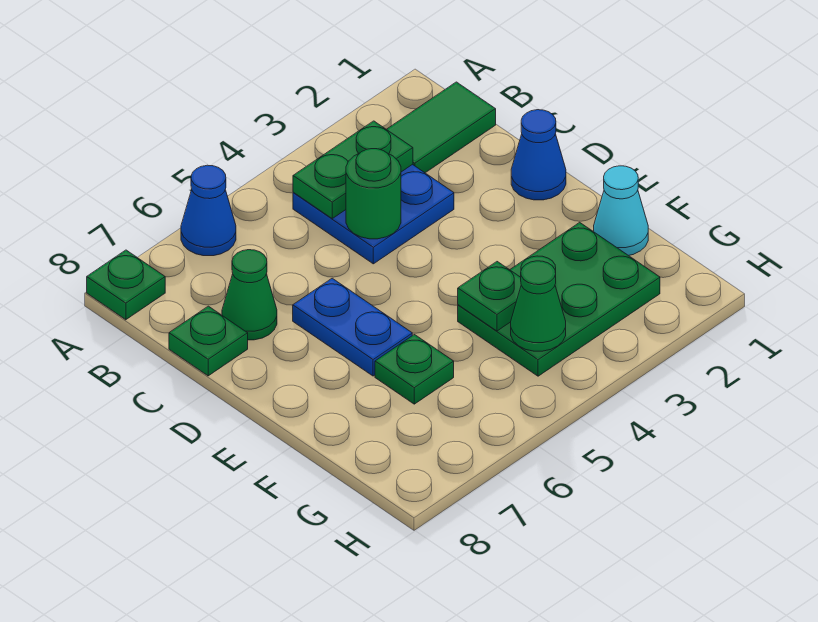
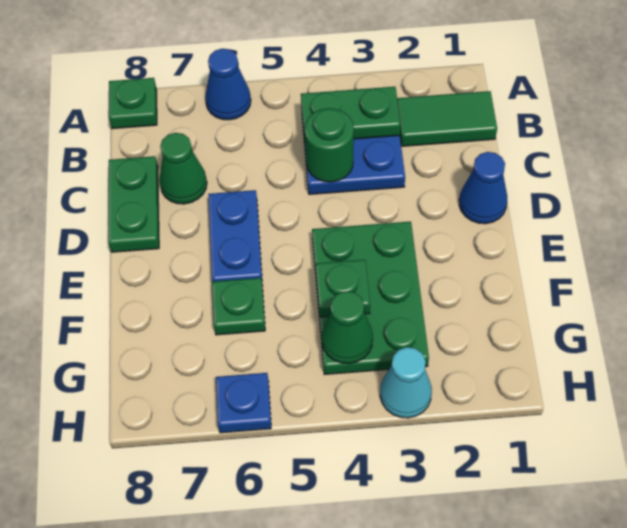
green plate C8 level 1 -> green plate C8:D8 level 1
cyan cone F1 level 1 -> cyan cone H3 level 1
green plate F2:G4 level 1 -> green plate E3:G4 level 1
none -> blue plate H6 level 1

